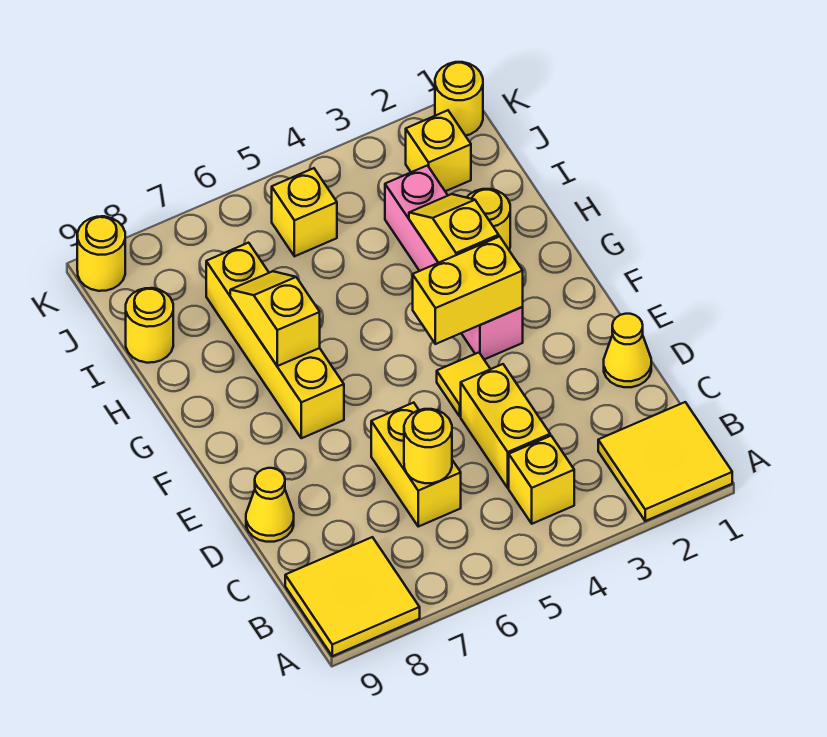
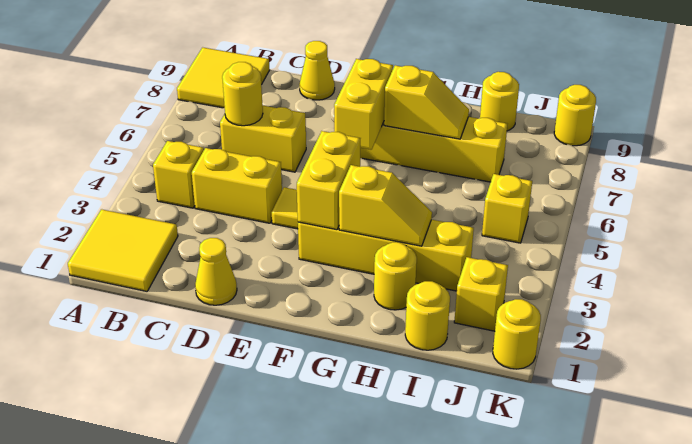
pink brick F3:I3 level 1 -> yellow brick F3:I3 level 1
none -> yellow brick F6:F7 level 2
none -> yellow round brick I1 level 1

